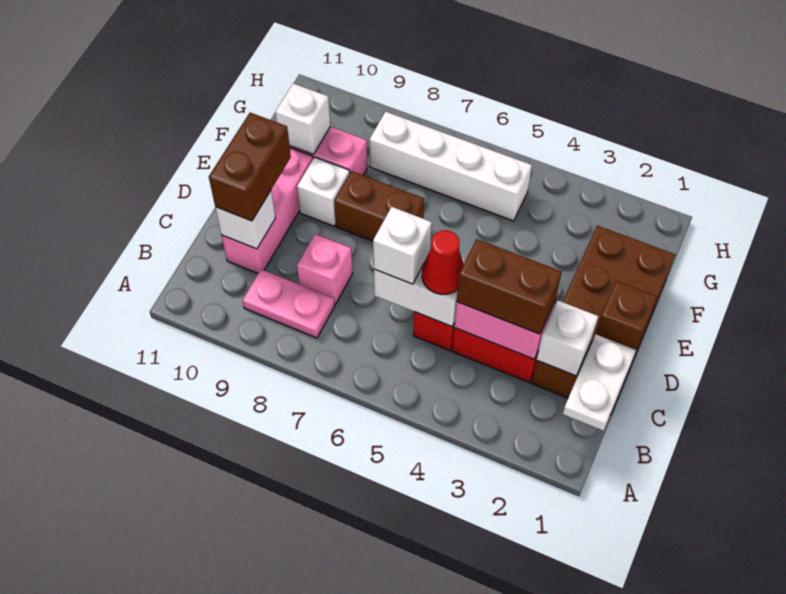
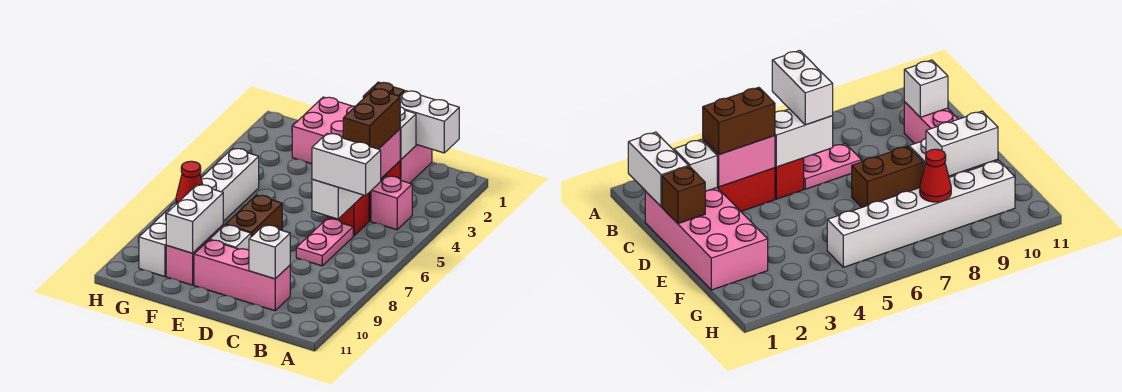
white plate B1:C1 level 2 -> white brick B1:C1 level 2
pink plate B8:B9 level 1 -> pink plate C6:C7 level 1
brown brick C1:F2 level 1 -> pink brick C1:F2 level 1
red cone C5 level 3 -> red cone G8 level 2
white brick C6 level 3 -> white brick B6:C6 level 3
pink brick C8 level 1 -> pink brick B4 level 1
brown brick C10:D10 level 3 -> none
white brick F10 level 2 -> white brick F9:F10 level 2
white brick G5:G8 level 1 -> white brick G5:G10 level 1

